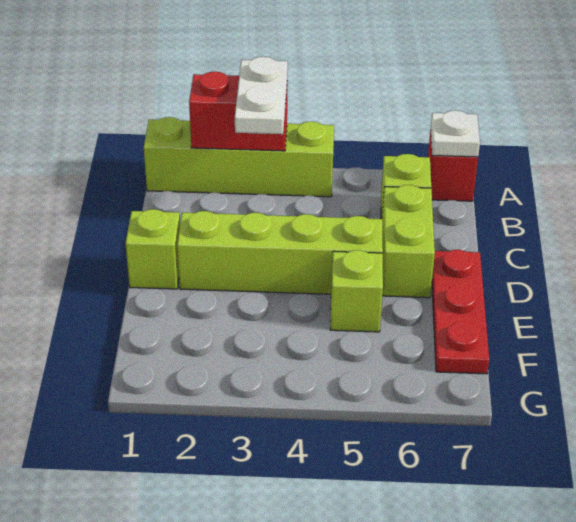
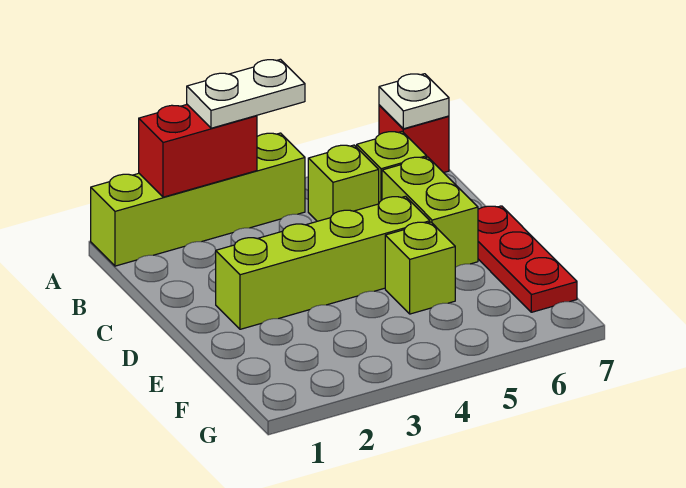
white plate A3:B3 level 3 -> white plate A3:A4 level 3
lime brick D1 level 1 -> lime brick B5 level 1

